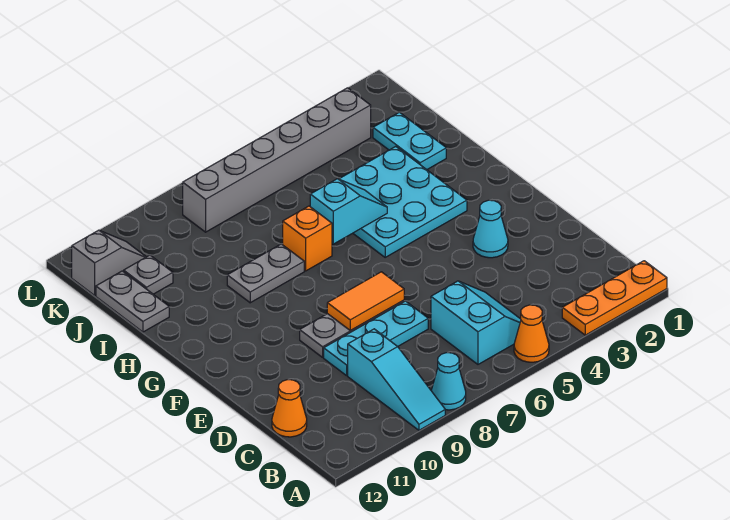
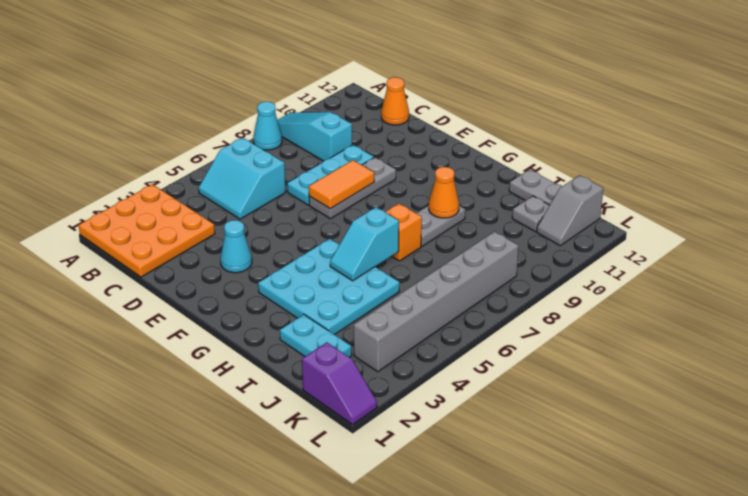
orange plate A1:A3 level 1 -> orange plate A1:C3 level 1
orange cone A5 level 1 -> orange cone H9 level 2
none -> purple slope K1:L1 level 1 top K

